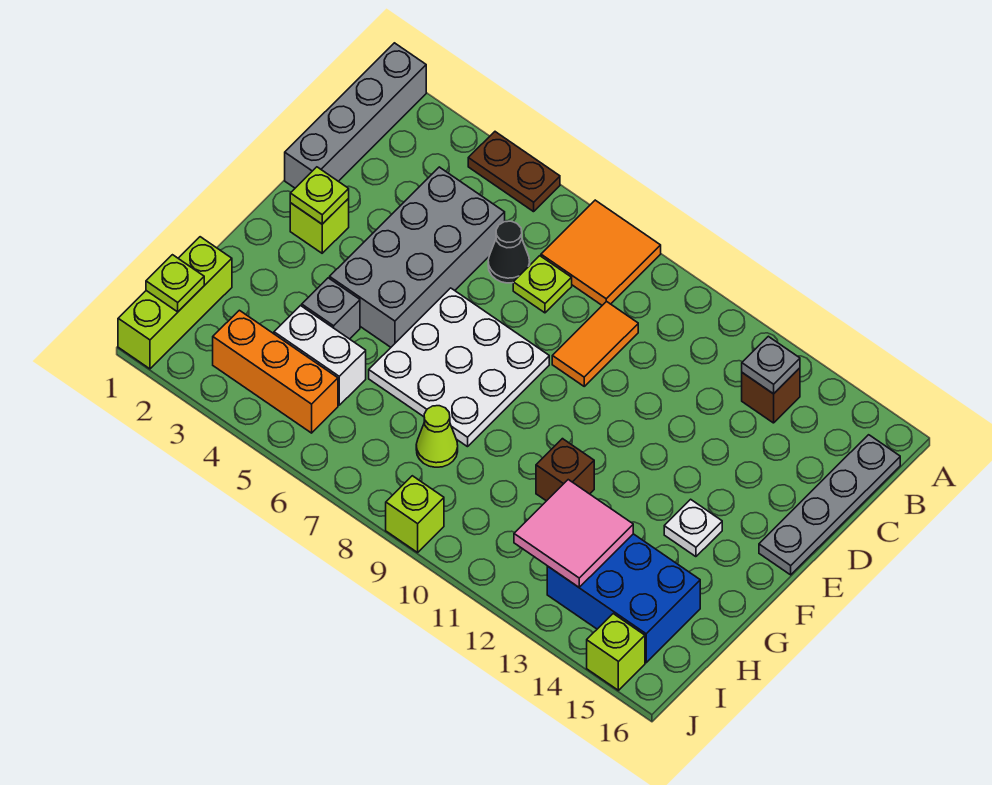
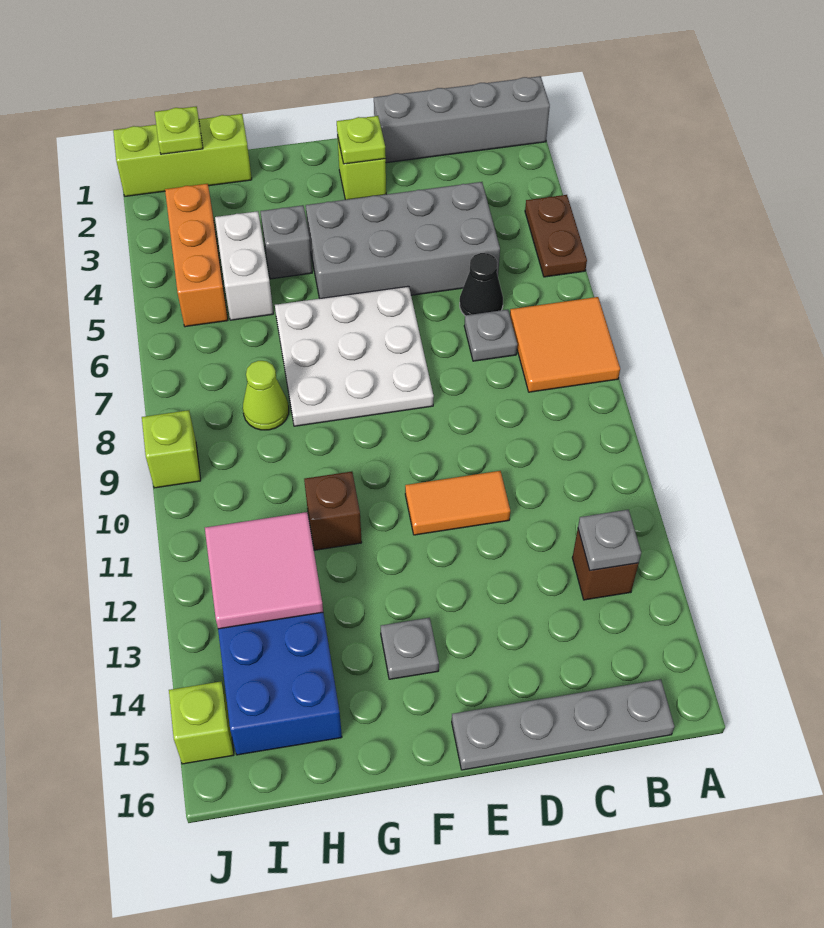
lime plate C7 level 1 -> grey plate C7 level 1
orange tile C9:D9 level 1 -> orange tile D11:E11 level 1
white plate F14 level 1 -> grey plate F14 level 1

